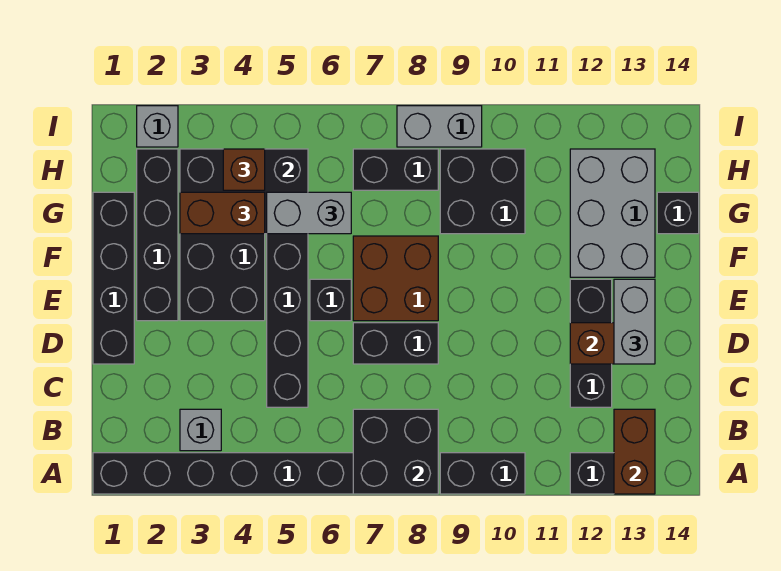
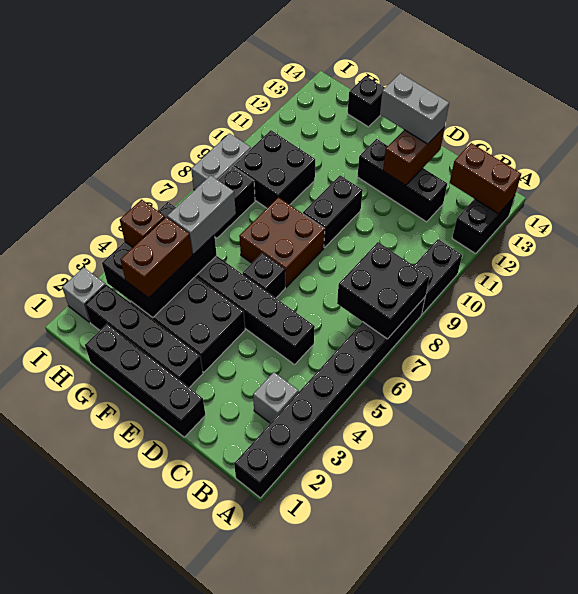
black brick D7:D8 level 1 -> black brick E9:E10 level 1
grey brick F12:H13 level 1 -> none

